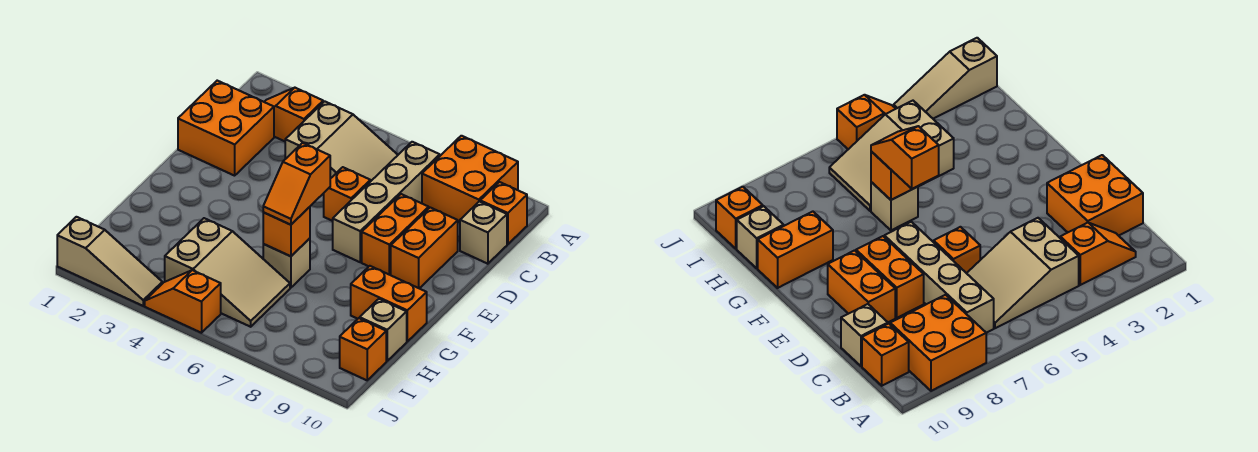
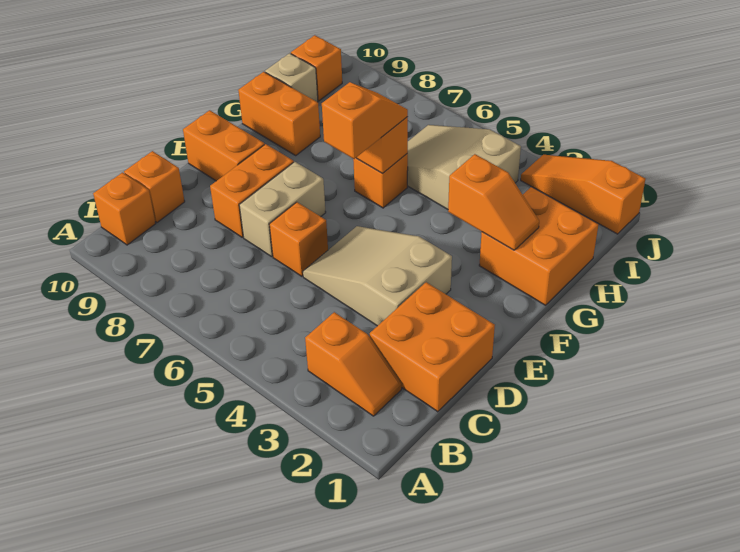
orange brick A8:B9 level 1 -> orange brick G1:H2 level 1
tan slope B4:C6 level 1 top 4 -> tan slope D3:E5 level 1 top 3
tan brick B7:E7 level 1 -> tan brick D7:E7 level 1
tan brick C10 level 1 -> orange brick C10 level 1
orange brick D9:E9 level 1 -> orange brick E9:E10 level 1
tan brick G6 level 1 -> orange brick G6 level 1
tan slope J1:J3 level 1 top 1 -> orange slope J1:J3 level 1 top 1
orange slope J4:J5 level 1 top 5 -> orange slope G2:G3 level 2 top 3

